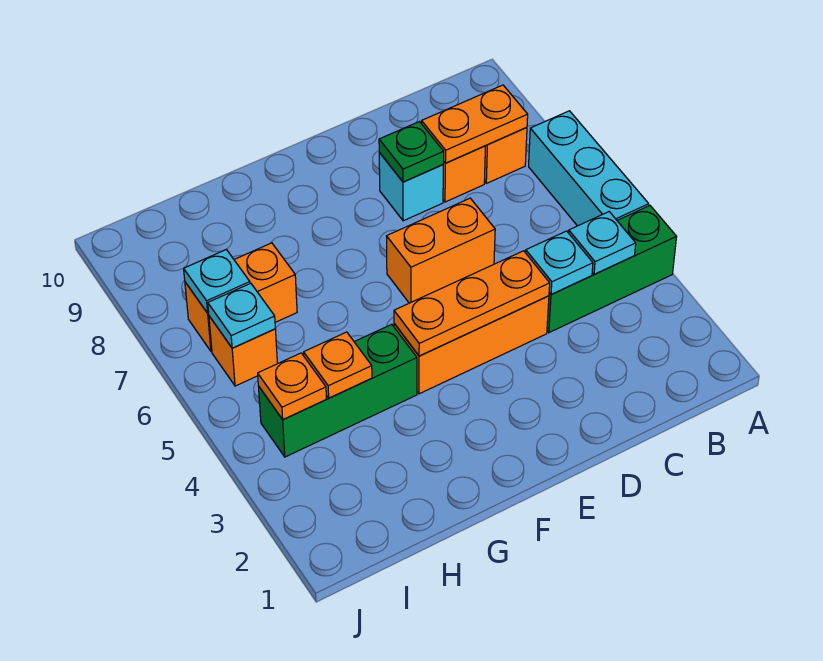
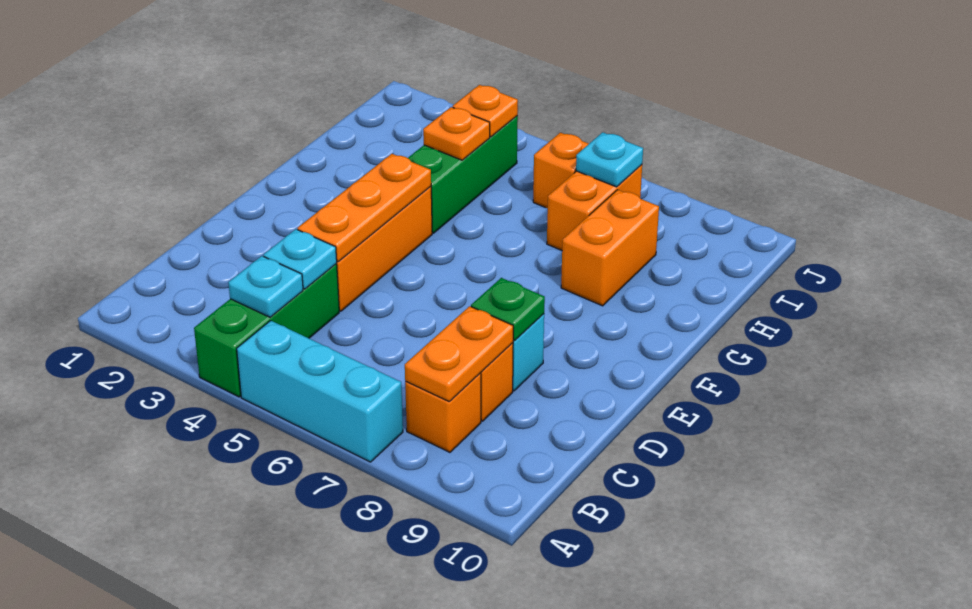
orange brick D6:E6 level 1 -> orange brick G8:H8 level 1
cyan plate I6 level 2 -> none

